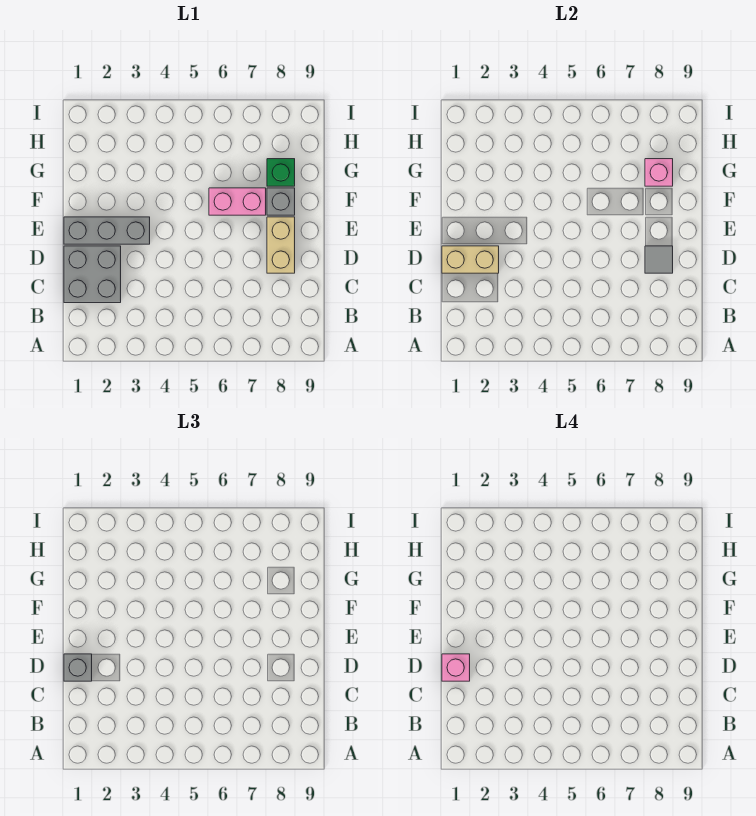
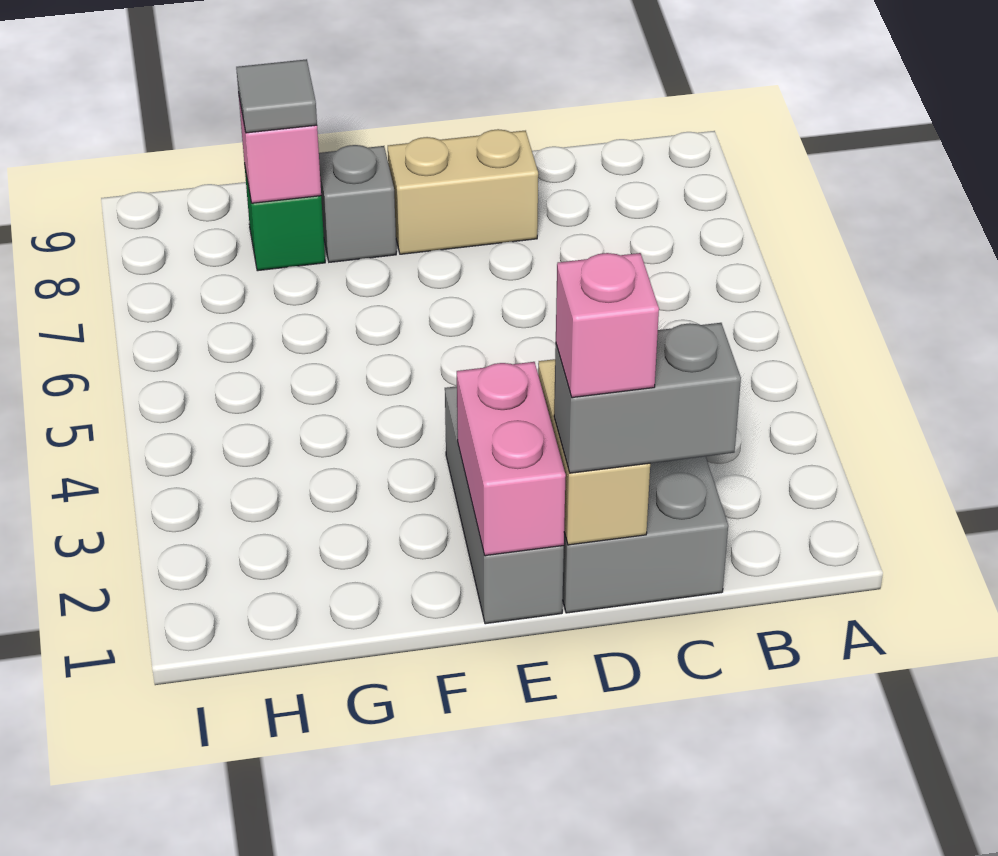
grey brick D1 level 3 -> grey brick C1:D1 level 3
grey tile D8 level 2 -> grey tile G8 level 3
pink brick F6:F7 level 1 -> pink brick E1:E2 level 2

